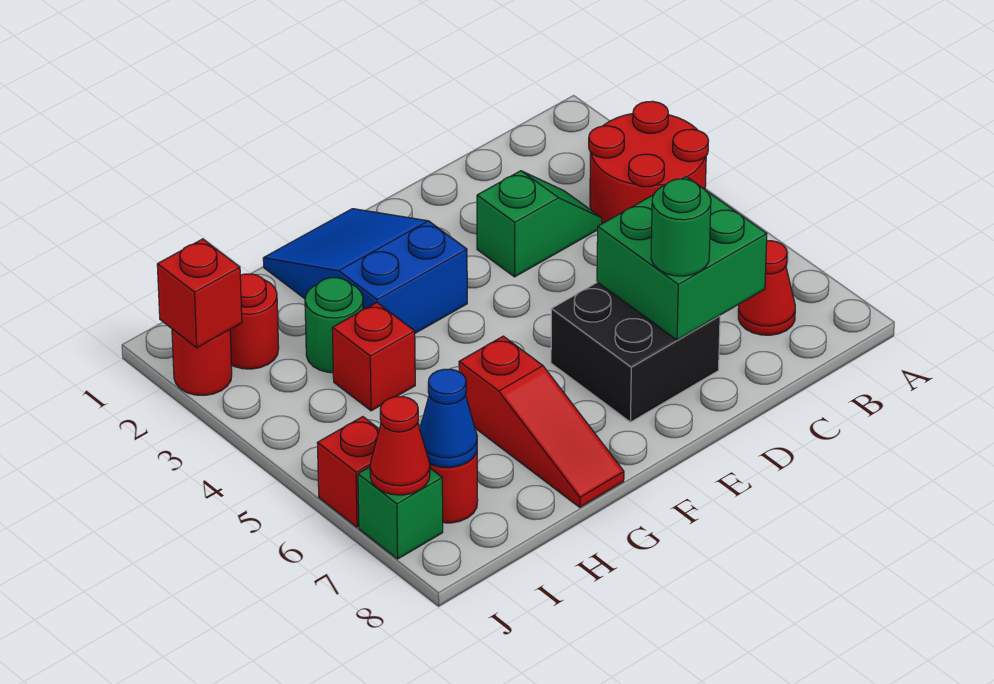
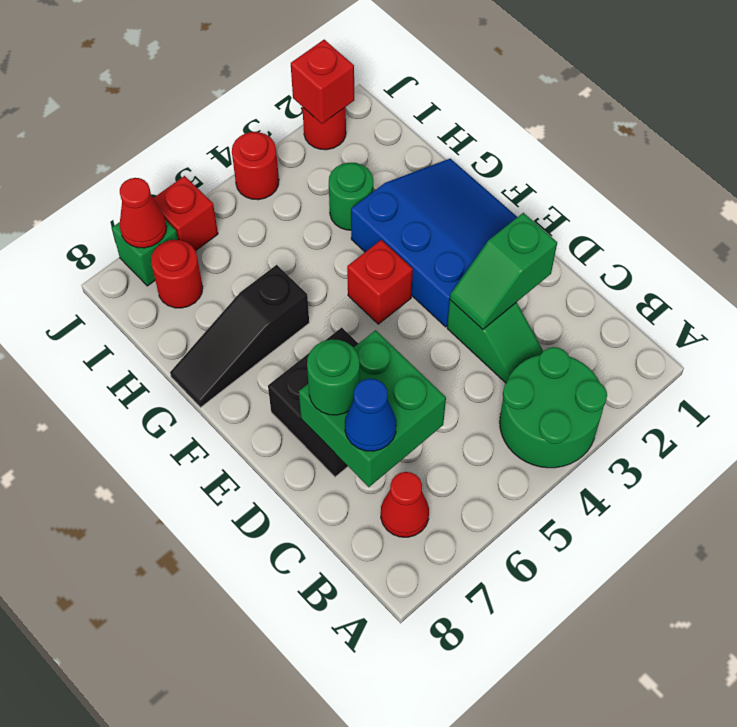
red round brick A3:B4 level 1 -> green round brick A3:B4 level 1
none -> green slope D2:D3 level 2 top 2
blue slope F1:G3 level 1 top 3 -> blue slope E1:G3 level 1 top 3
red slope G6:G8 level 1 top 6 -> black slope G6:G8 level 1 top 6
red brick H4 level 1 -> red brick F4 level 1
red round brick I2 level 1 -> red round brick J4 level 1
blue cone I7 level 2 -> blue cone C7 level 3

